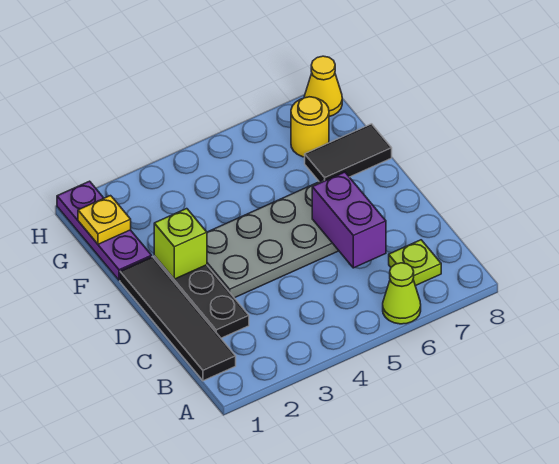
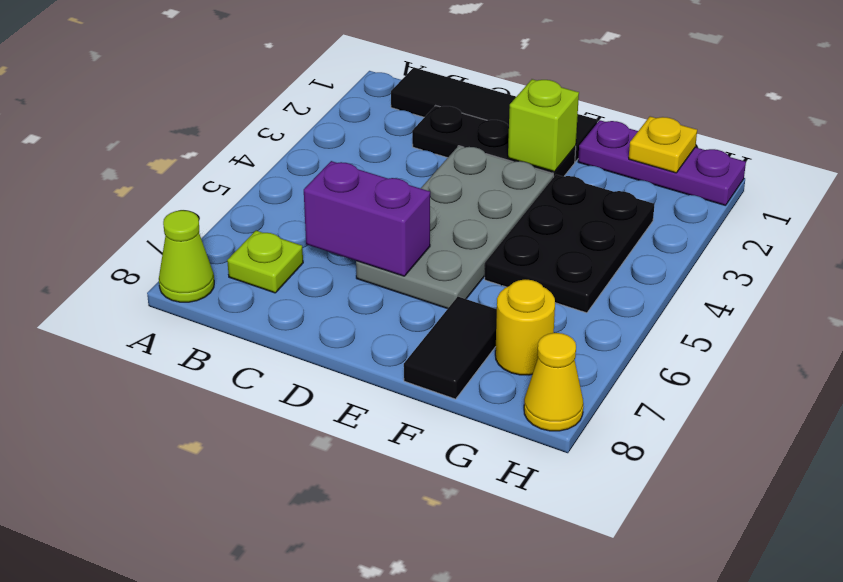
lime cone A6 level 1 -> lime cone A8 level 1
none -> black plate F3:G5 level 1

